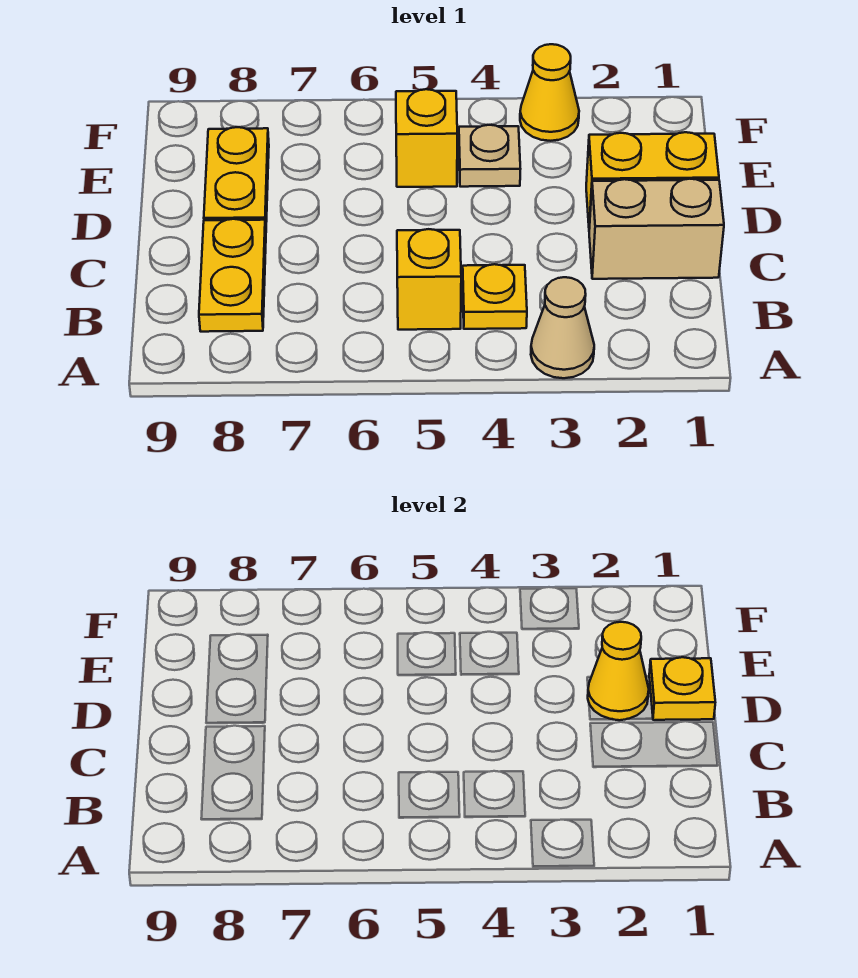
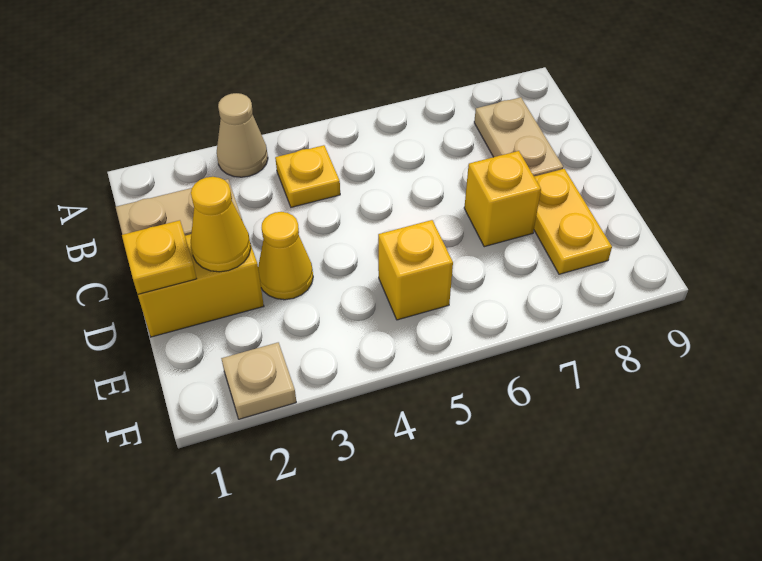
yellow brick B5 level 1 -> yellow brick D7 level 1
yellow plate B8:C8 level 1 -> tan plate B8:C8 level 1
tan plate E4 level 1 -> tan plate F2 level 1
yellow cone F3 level 1 -> yellow cone D3 level 1

